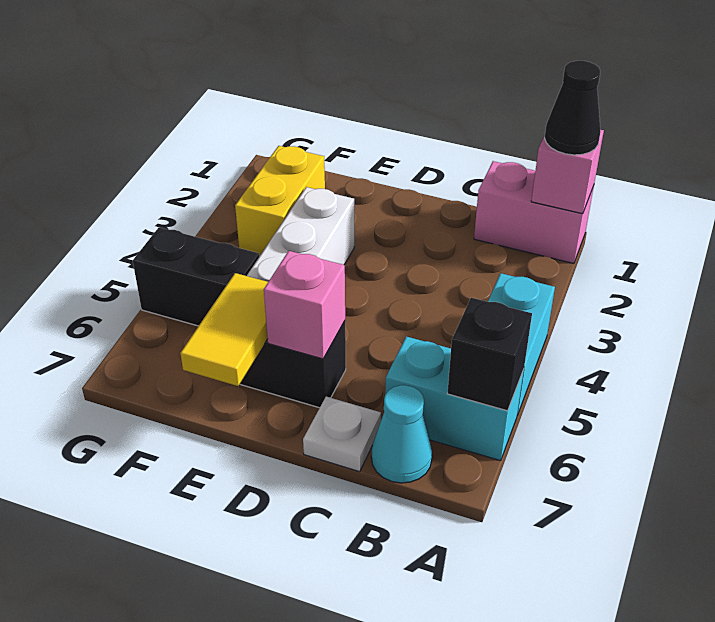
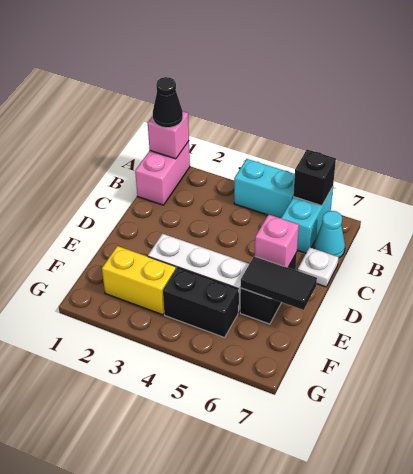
yellow tile E6:E7 level 2 -> black tile E6:E7 level 2
black brick F5:G5 level 1 -> black brick F4:F5 level 1

